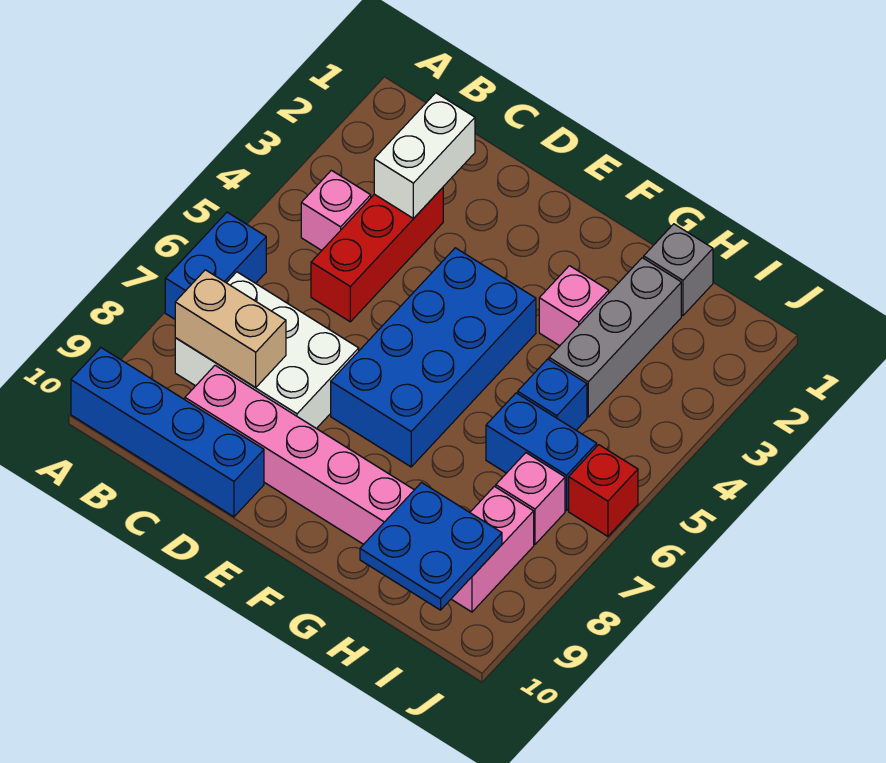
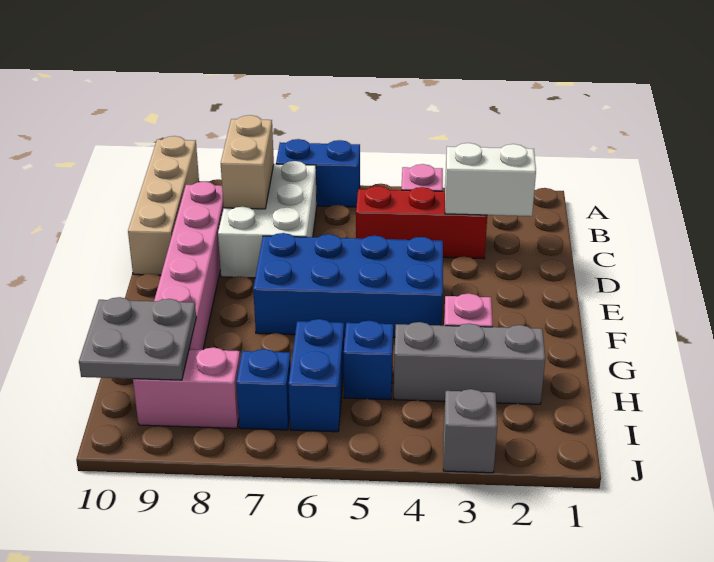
blue brick A10:D10 level 1 -> tan brick A10:D10 level 1
grey brick H1 level 1 -> grey brick J3 level 1
blue plate H9:I10 level 2 -> grey plate H9:I10 level 2
pink brick I7 level 1 -> blue brick I7 level 1
red brick J6 level 1 -> none

